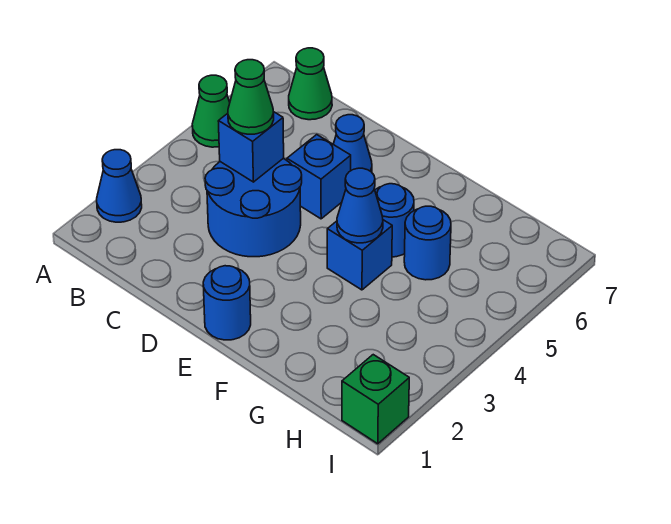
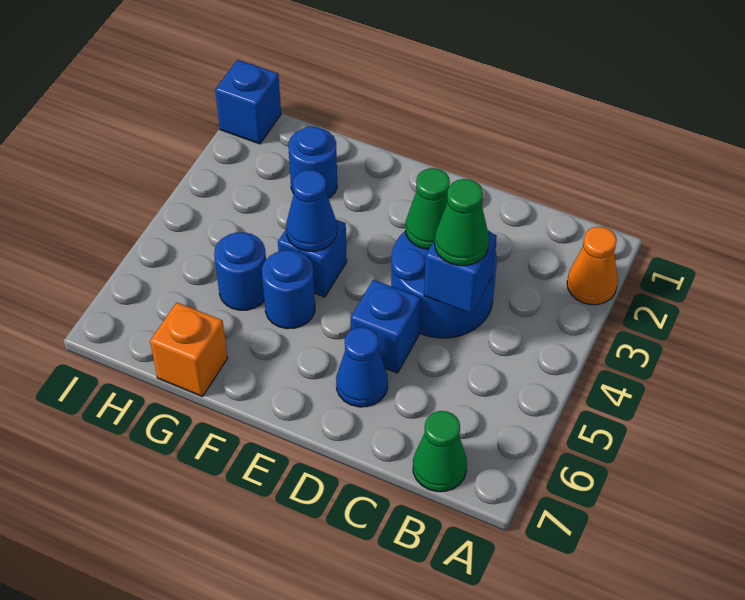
blue cone A2 level 1 -> orange cone A2 level 1
green cone A5 level 1 -> green cone D3 level 2
blue round brick E1 level 1 -> blue round brick G2 level 1
none -> orange brick G7 level 1
green brick I1 level 1 -> blue brick I1 level 1

